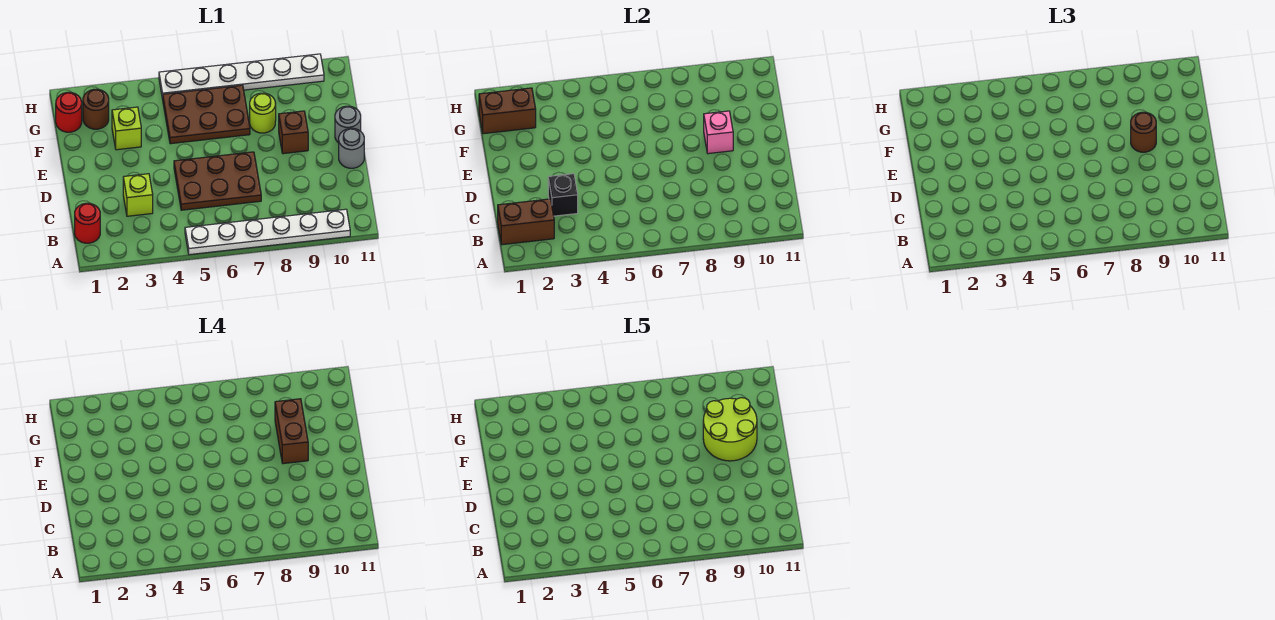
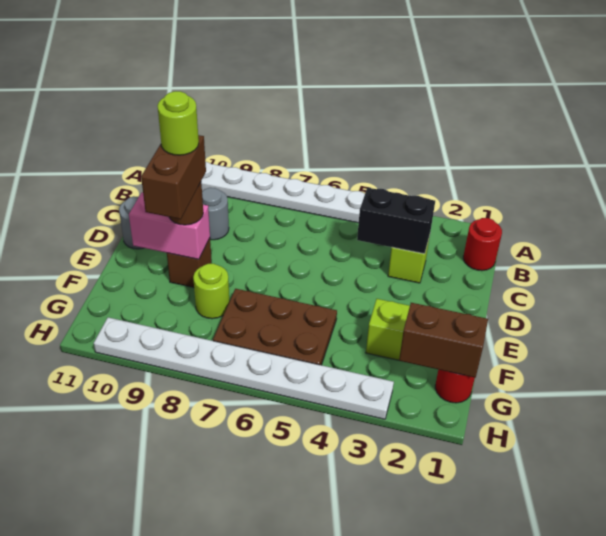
brown brick B1:B2 level 2 -> none
black brick C3 level 2 -> black brick C3:C4 level 2
brown plate C5:D7 level 1 -> none
pink brick E9 level 2 -> pink brick E9:E10 level 2
lime round brick E9:F10 level 5 -> lime round brick E9 level 5
grey round brick E11 level 1 -> grey round brick C9 level 1
brown round brick G2 level 1 -> none
white plate H5:H10 level 1 -> white plate H3:H10 level 1

